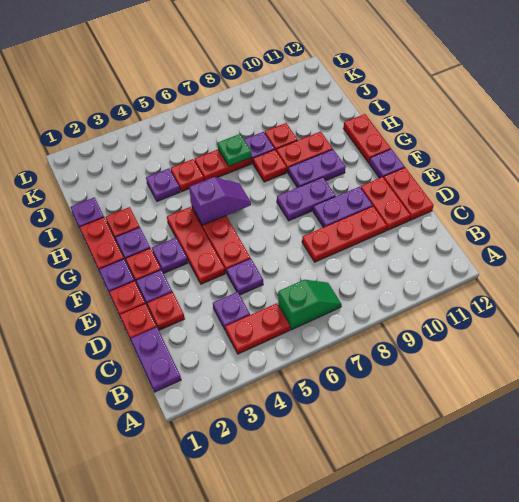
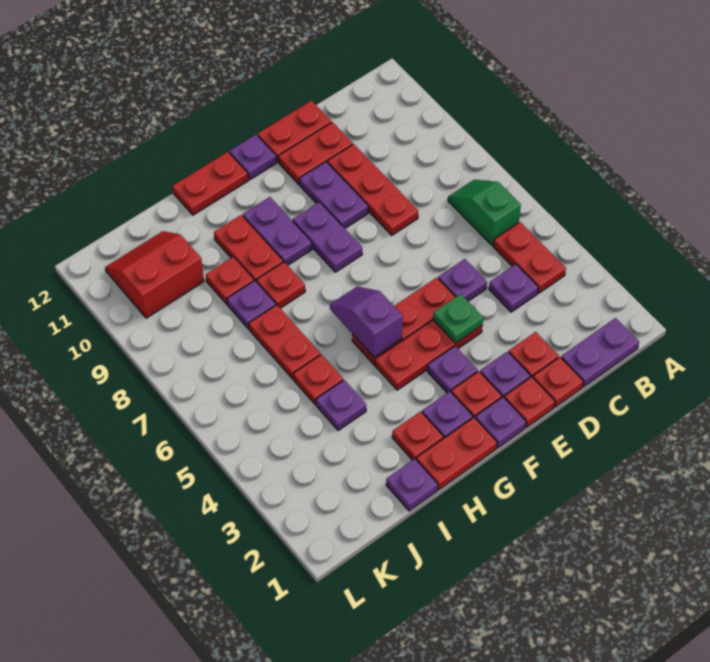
green plate I7 level 2 -> green plate E4 level 2
none -> red slope J10:K11 level 1 top 10

